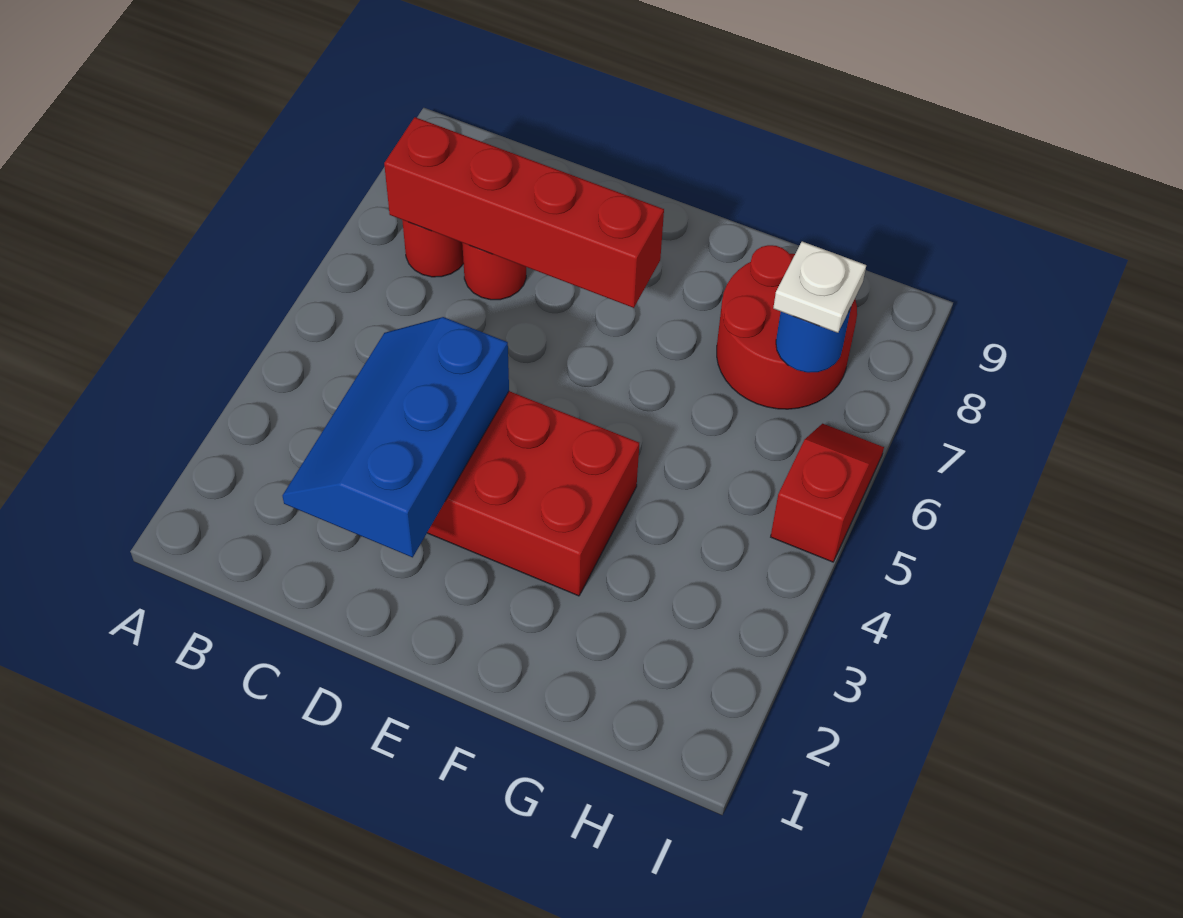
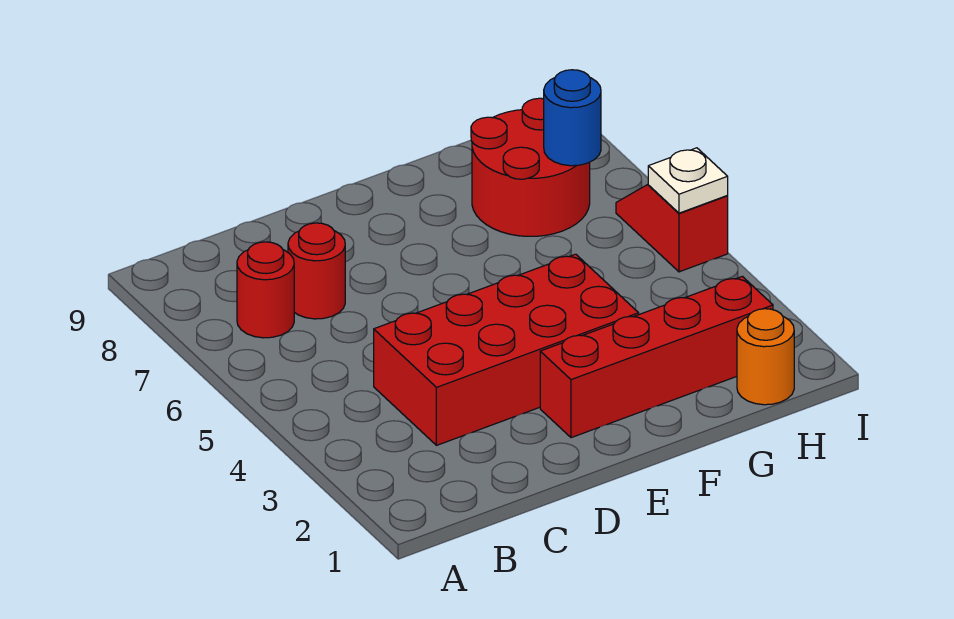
red brick B7:E7 level 2 -> red brick E2:H2 level 1
blue slope C2:D4 level 2 top D -> none
none -> orange round brick H1 level 1
white plate H7 level 3 -> white plate I5 level 2

